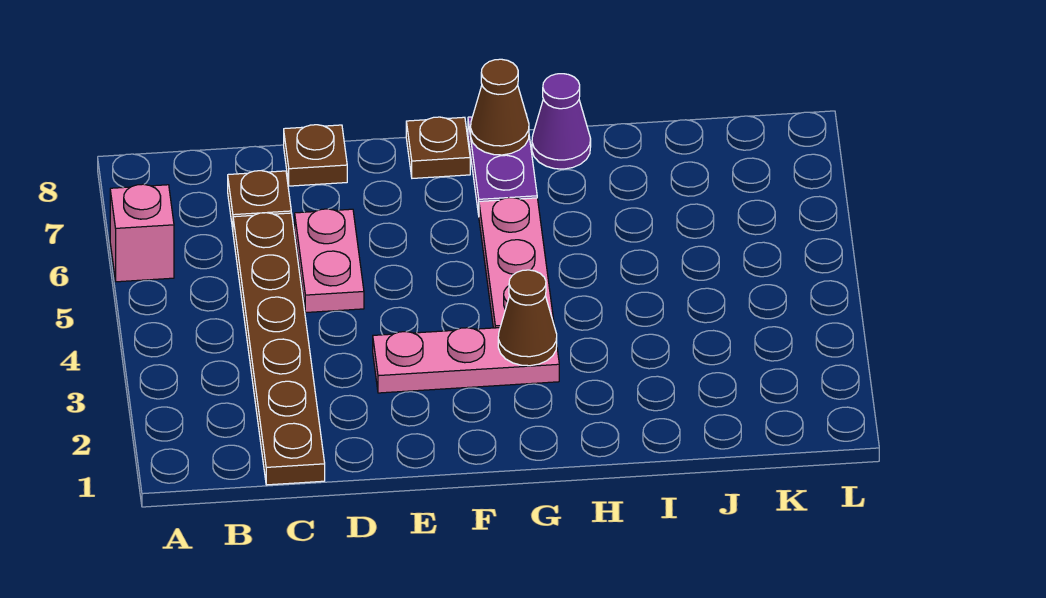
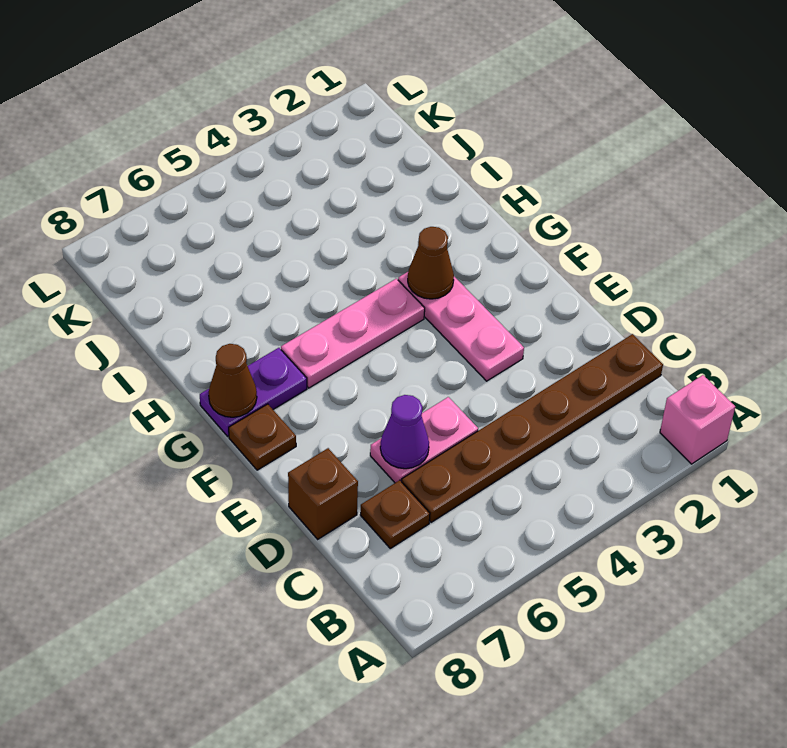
pink brick A6 level 1 -> pink brick A1 level 1
brown plate D8 level 1 -> brown brick D8 level 1
purple cone H8 level 1 -> purple cone D6 level 2

